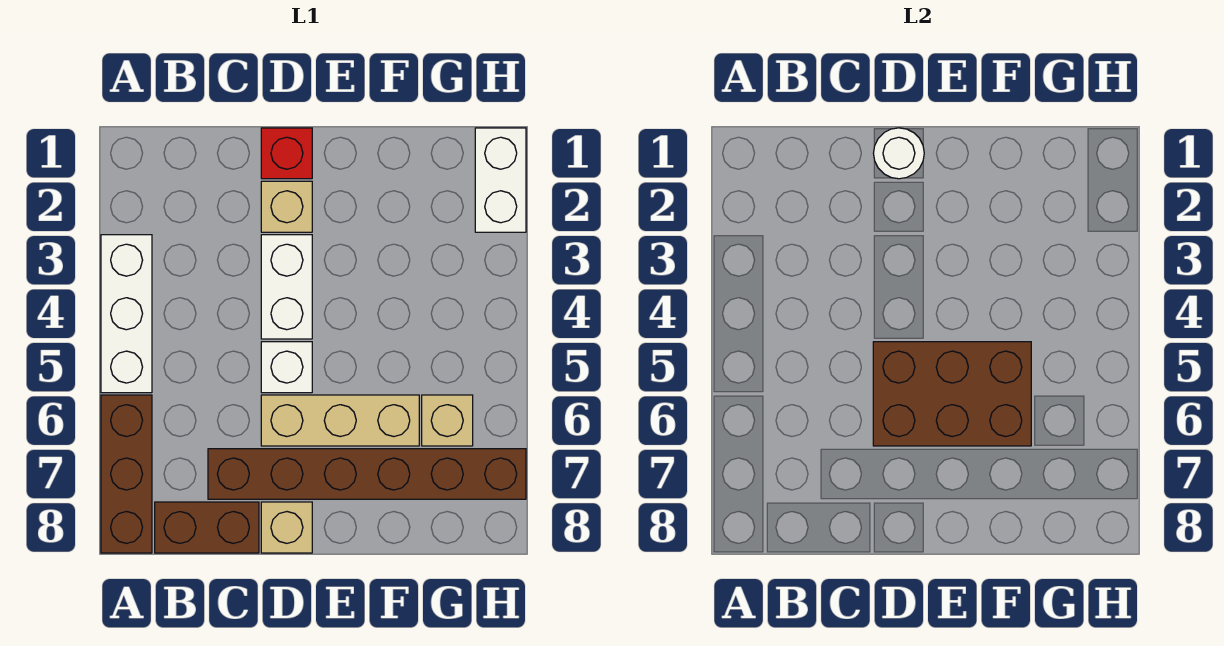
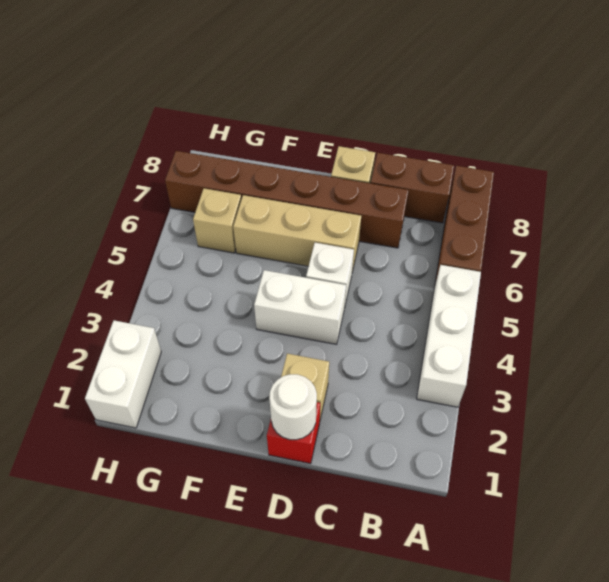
white brick D3:D4 level 1 -> white brick D4:E4 level 1
brown brick D5:F6 level 2 -> none

